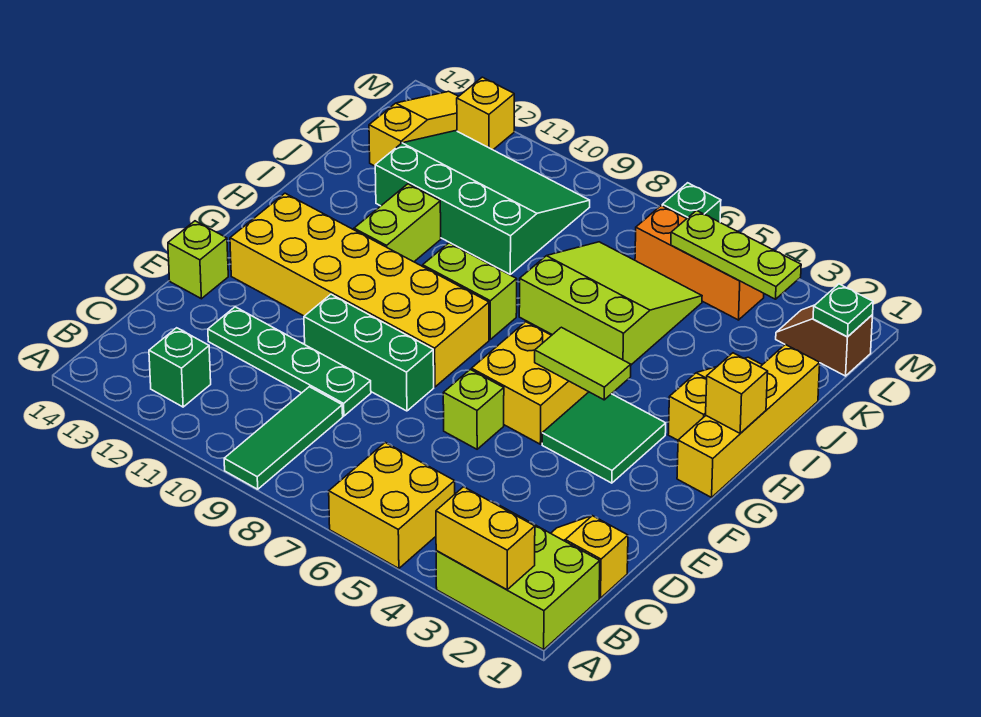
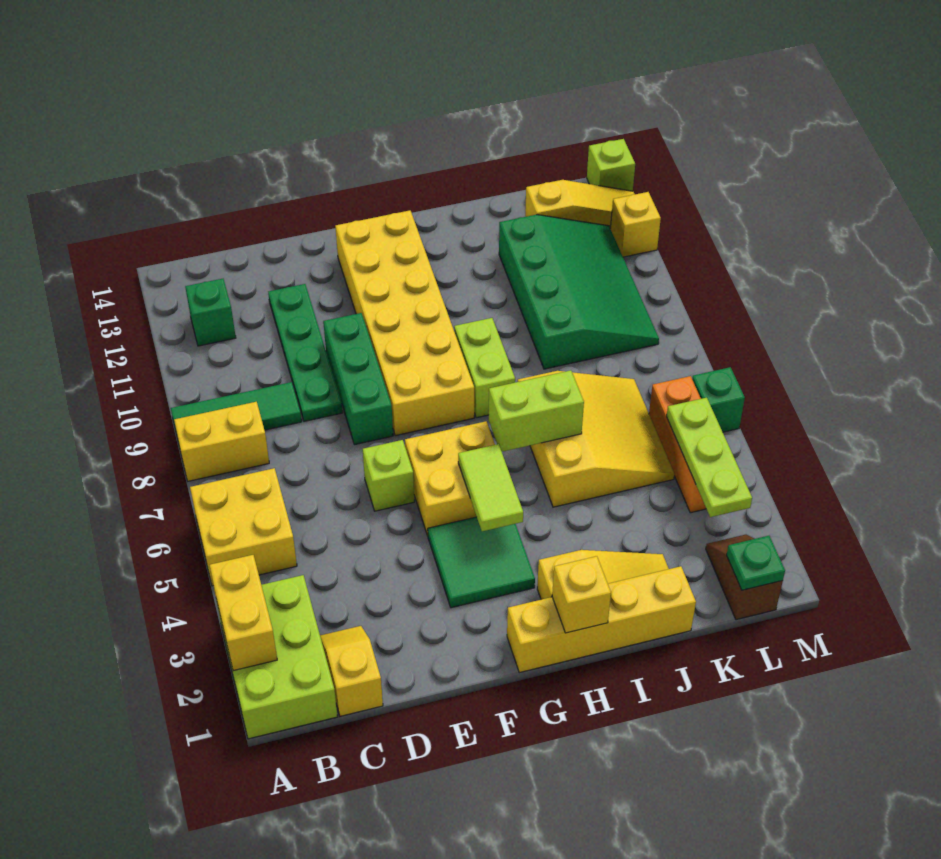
none -> yellow brick A8:B8 level 1
lime brick E14 level 1 -> lime brick M14 level 1
lime brick H11:I11 level 1 -> lime brick H6:I6 level 2
lime slope I5:K7 level 1 top I -> yellow slope I5:K7 level 1 top I

